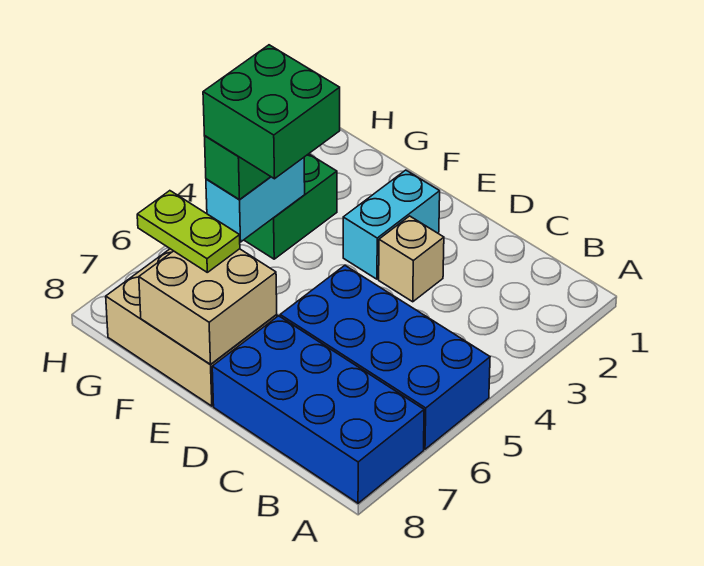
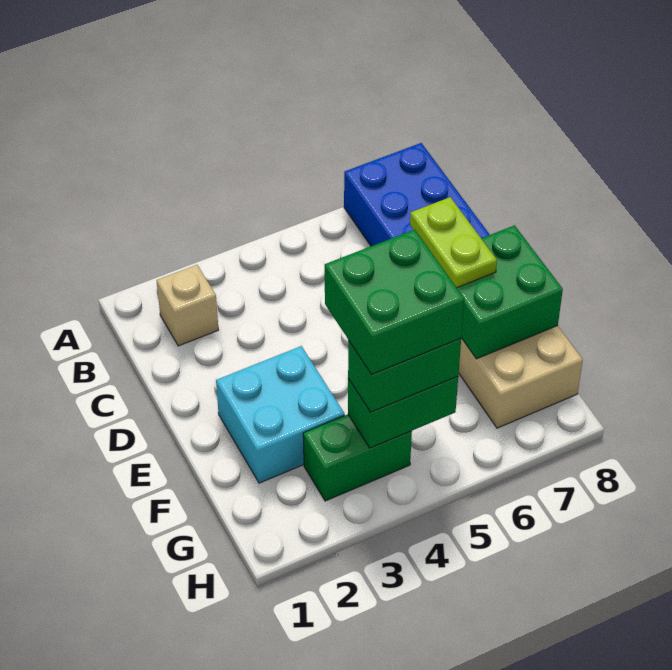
blue brick A5:D6 level 1 -> none
tan brick D3 level 1 -> tan brick B2 level 1
cyan brick E2:E3 level 1 -> cyan brick E2:F3 level 1
tan brick E7:F8 level 2 -> green brick E7:F8 level 2
lime plate F7:G7 level 3 -> lime plate D7:E7 level 3
cyan brick G4:G5 level 2 -> green brick G4:G5 level 2

